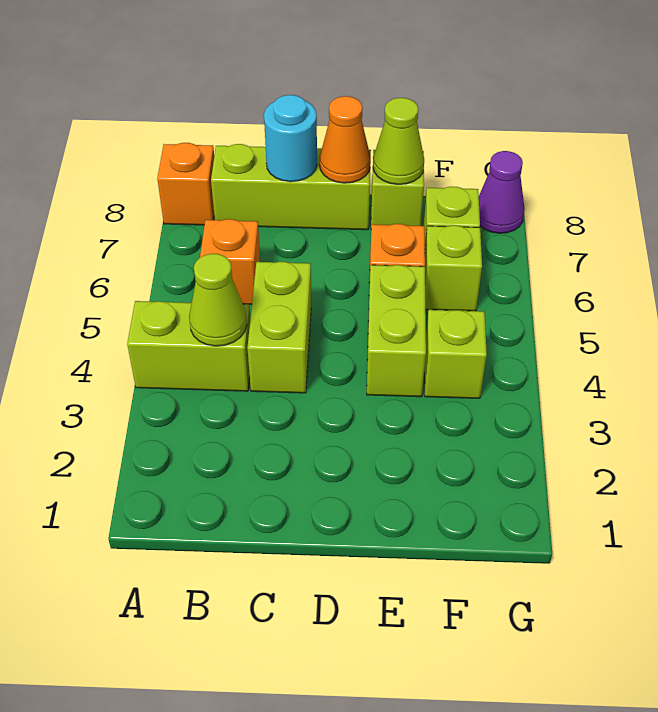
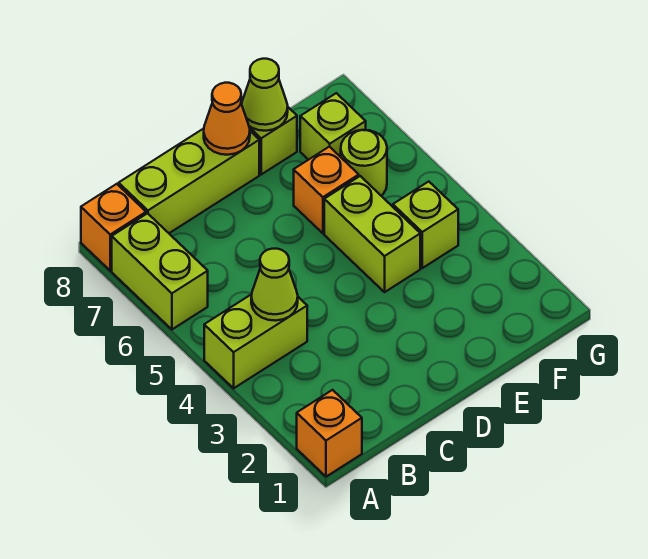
orange brick B6 level 1 -> orange brick A1 level 1
lime brick C4:C5 level 1 -> lime brick A6:A7 level 1
cyan round brick C8 level 2 -> none
lime brick F6 level 1 -> lime round brick F6 level 1
purple cone G8 level 1 -> none

